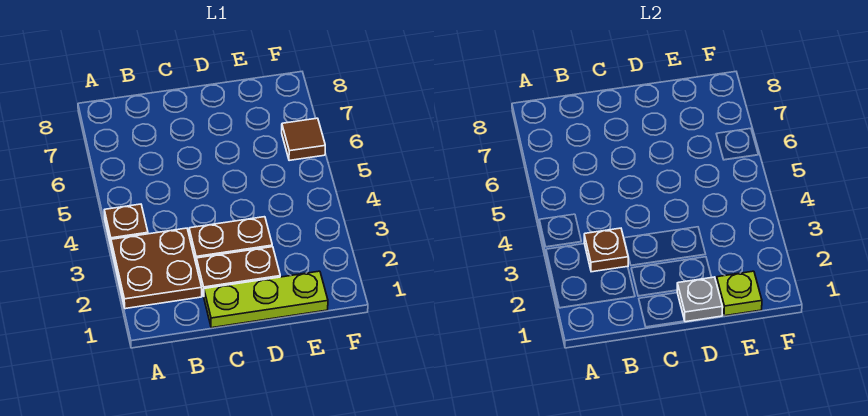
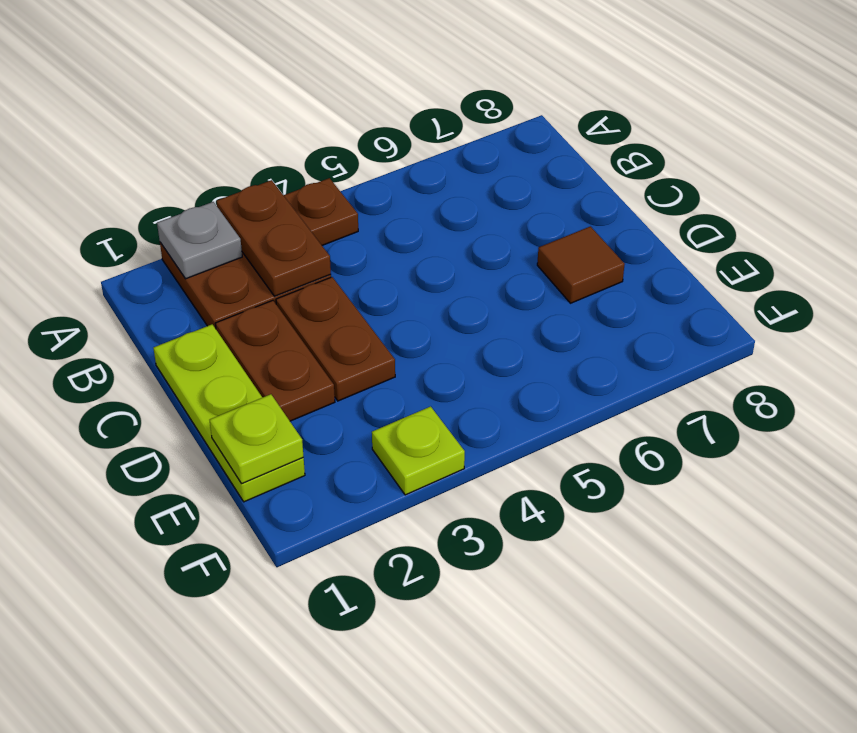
brown plate B3 level 2 -> brown plate A3:B3 level 2
grey plate D1 level 2 -> grey plate A2 level 2
none -> lime plate F3 level 1
brown tile F6 level 1 -> brown tile D7 level 1

